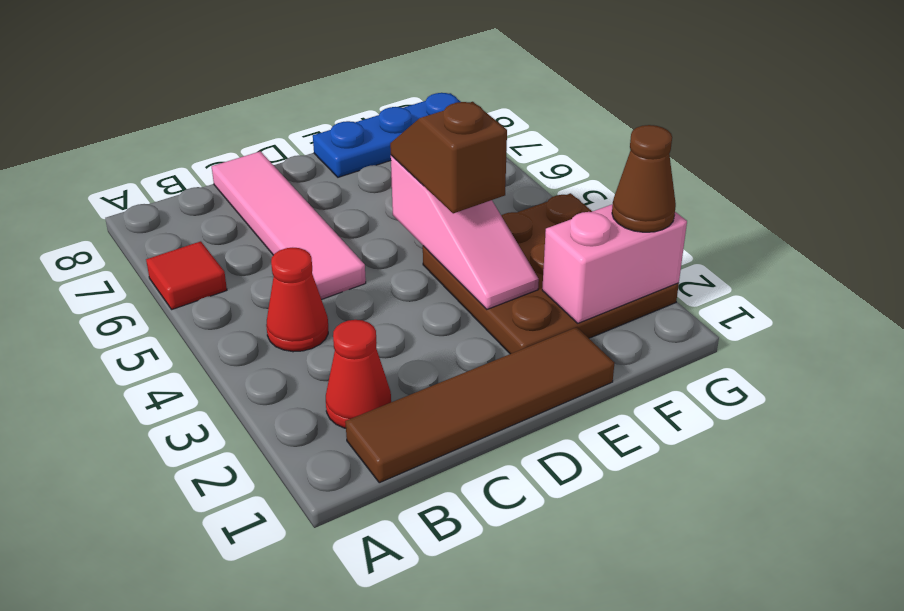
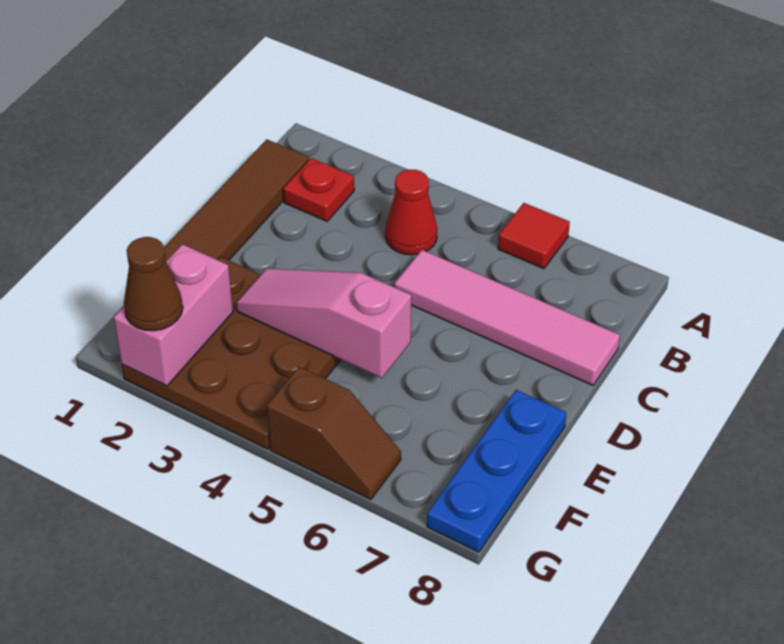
red cone B2 level 1 -> red plate B2 level 1
brown slope E4:E5 level 3 top 4 -> brown slope G5:G6 level 1 top 5

